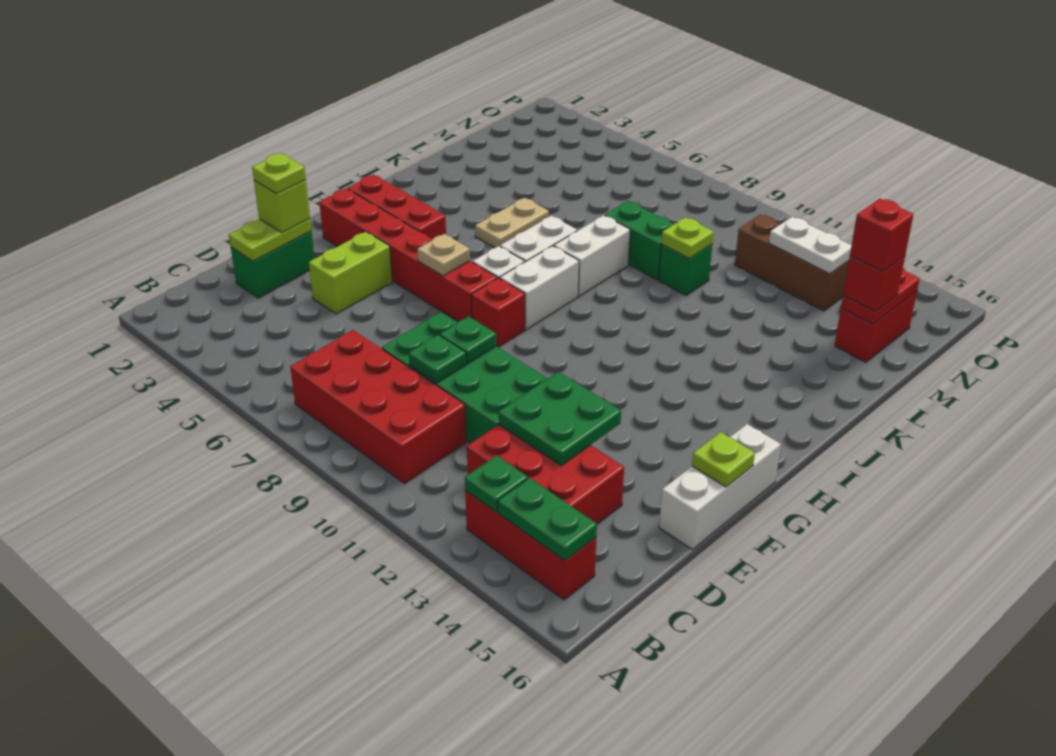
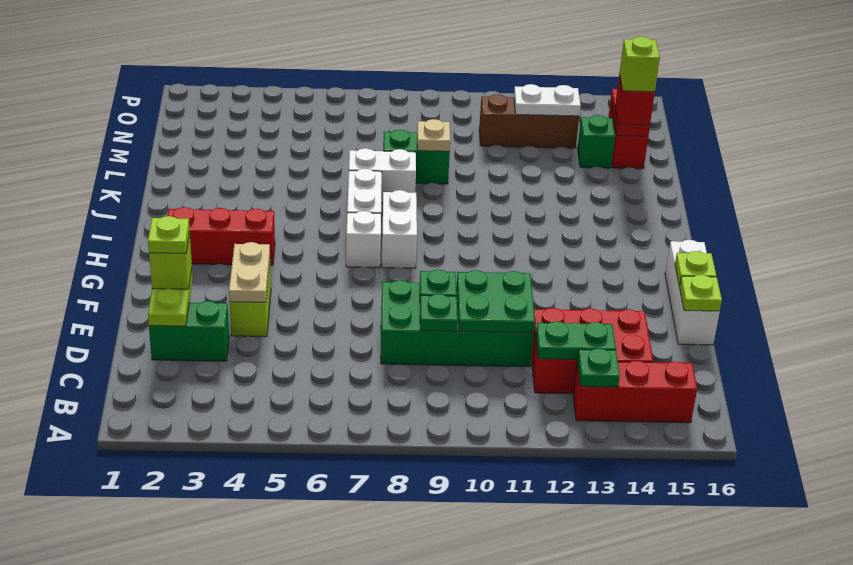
red brick B7:C10 level 1 -> none
green plate B14:B15 level 2 -> green plate C12:C13 level 2
green brick D2:E2 level 1 -> green brick D2:D3 level 1
green plate D12:E13 level 2 -> green plate D10:E11 level 2
red brick G2:G7 level 1 -> none
tan plate G6 level 2 -> tan plate L9 level 2
red brick G8 level 1 -> none
tan plate J5:K5 level 1 -> tan plate E4:F4 level 2
white brick J8:K8 level 1 -> white brick K7:K8 level 1
green brick L10 level 1 -> green brick M14 level 1
lime plate L10 level 2 -> lime plate E16 level 2
red brick M15 level 4 -> lime brick M15 level 4

